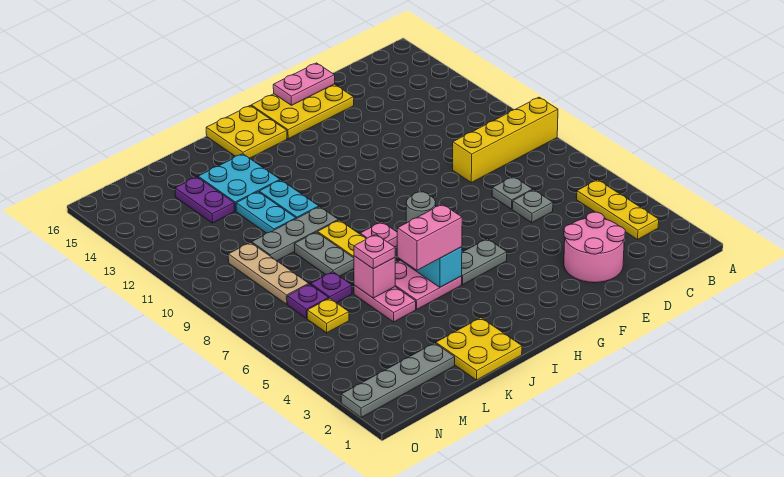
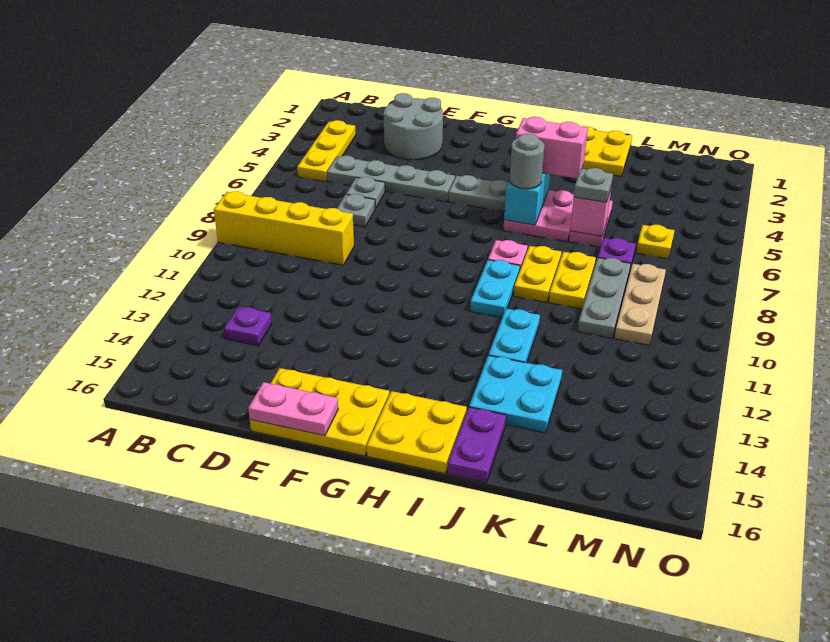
pink round brick D2:E3 level 1 -> grey round brick D2:E3 level 1
grey plate J10:L10 level 1 -> grey plate L8:L10 level 1
pink plate K6 level 3 -> grey plate K6 level 3
grey plate K8:K9 level 1 -> yellow plate K8:K9 level 1
cyan plate K11:K12 level 1 -> cyan plate I9:I10 level 1
grey plate L2:O2 level 1 -> grey plate C5:F5 level 1
purple plate L13:L14 level 1 -> purple plate J15:J16 level 1
purple plate M7 level 1 -> purple plate C13 level 1

